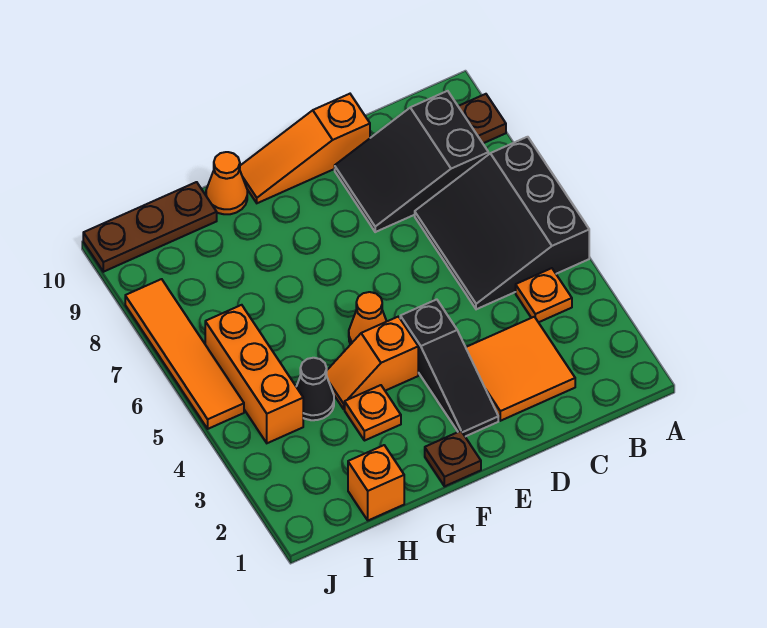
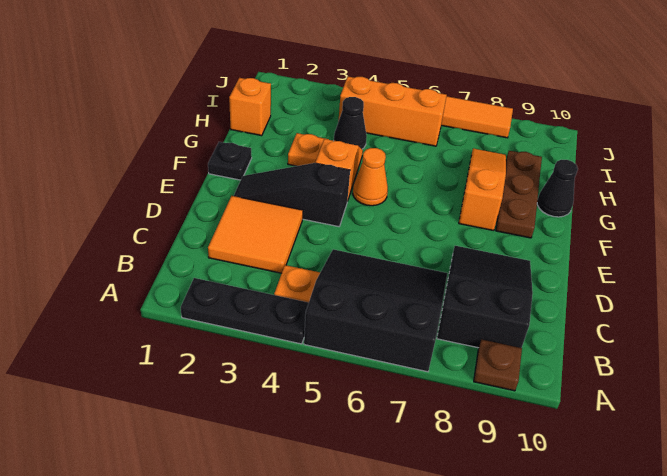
none -> black plate A2:A4 level 1
orange slope D10:F10 level 1 top D -> orange slope F8:H8 level 1 top F
brown plate F1 level 1 -> black plate F1 level 1
orange cone G10 level 1 -> black cone G10 level 1
brown plate H10:J10 level 1 -> brown plate F9:H9 level 1

